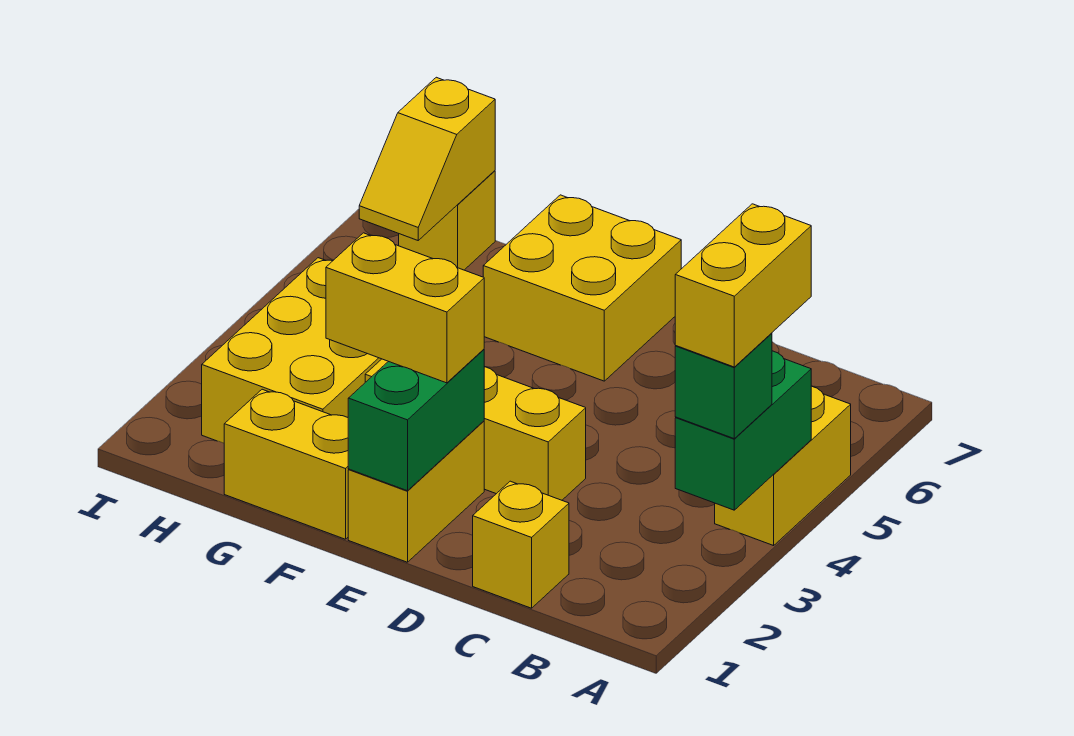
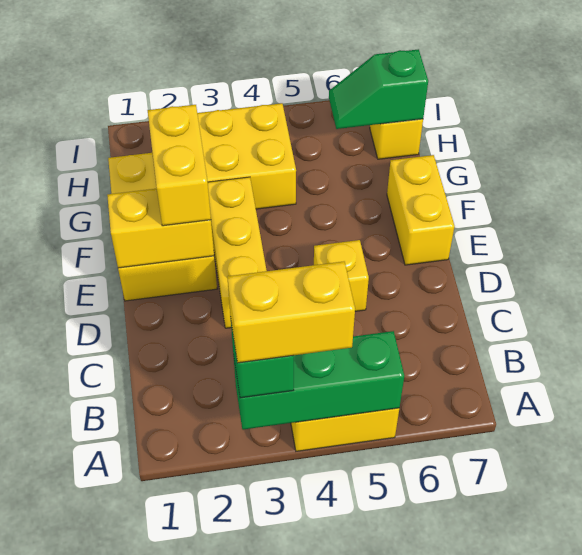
green brick A3:A4 level 2 -> green brick A3:A5 level 2
yellow brick C1 level 1 -> yellow brick D5 level 1
green brick E1:E2 level 2 -> yellow brick E1:E2 level 2
yellow brick E6:F7 level 1 -> yellow brick E7:F7 level 1
yellow slope H6:H7 level 2 top 7 -> green slope H6:H7 level 2 top 7

